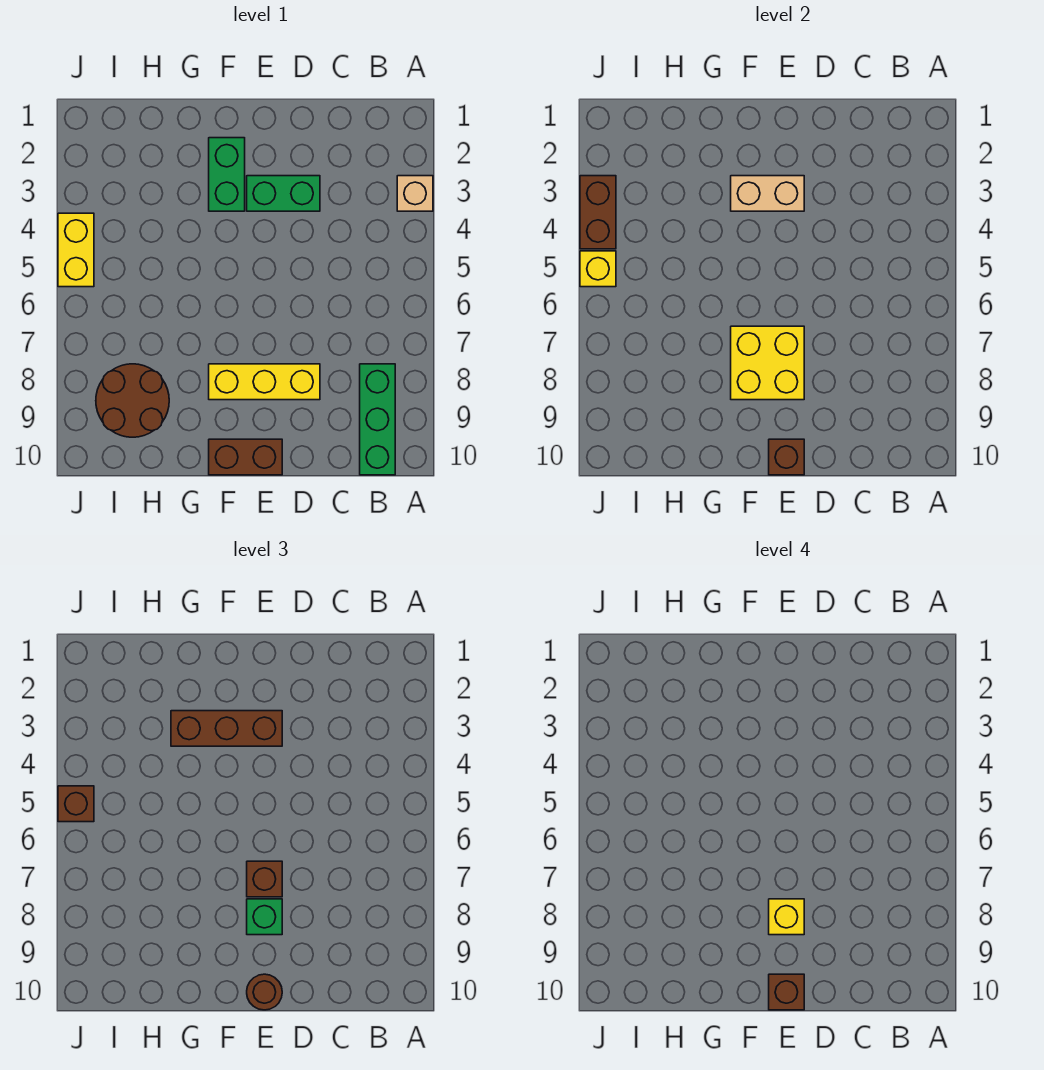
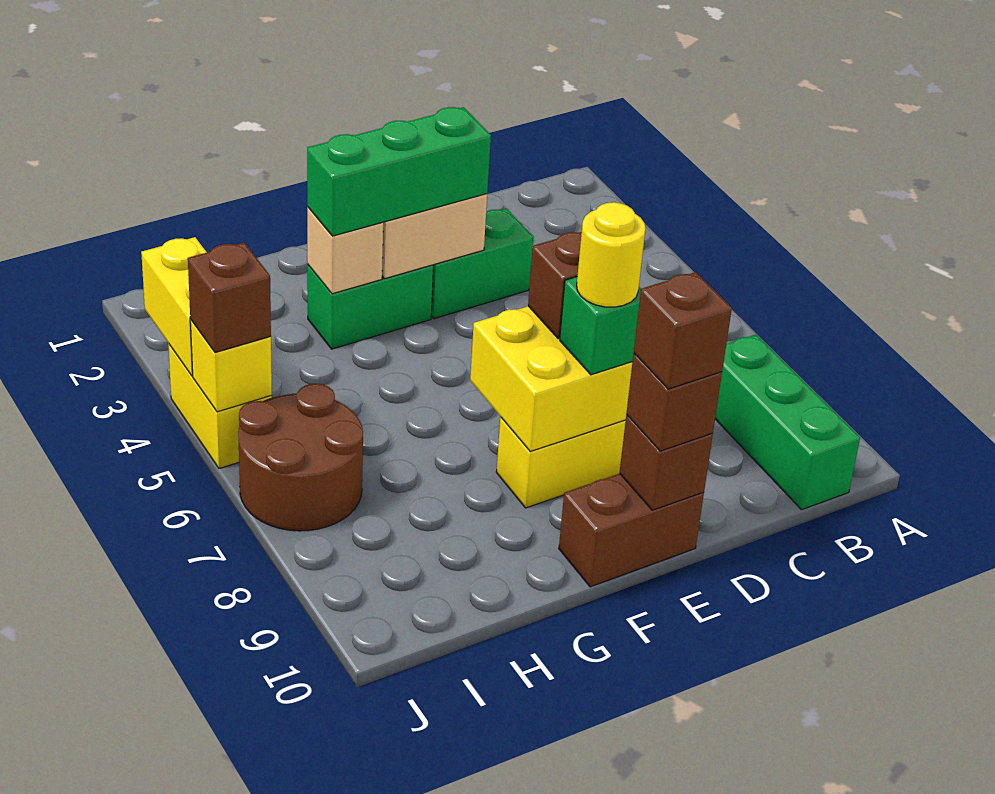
tan brick A3 level 1 -> tan brick G3 level 2
brown brick E3:G3 level 3 -> green brick E3:G3 level 3
yellow brick E8 level 4 -> yellow round brick E8 level 4
brown round brick E10 level 3 -> brown brick E10 level 3
green brick F2:F3 level 1 -> green brick F3:G3 level 1
brown round brick H8:I9 level 1 -> brown round brick I6:J7 level 1
brown brick J3:J4 level 2 -> yellow brick J3:J4 level 2

